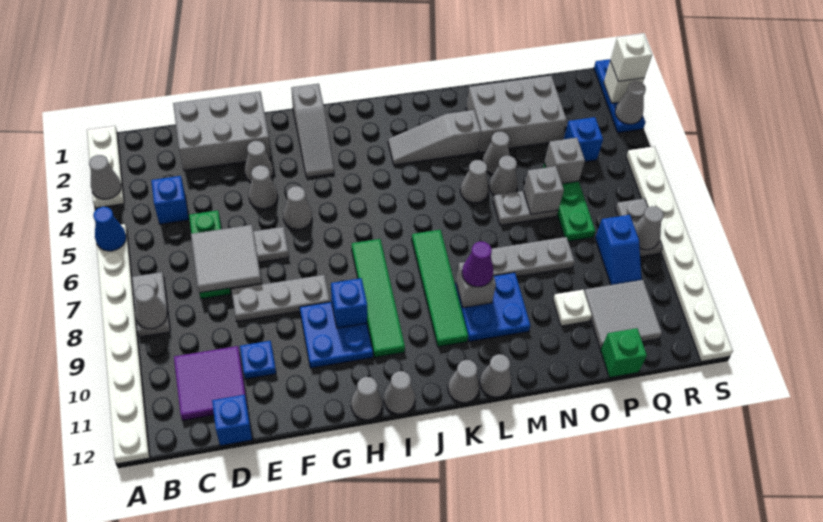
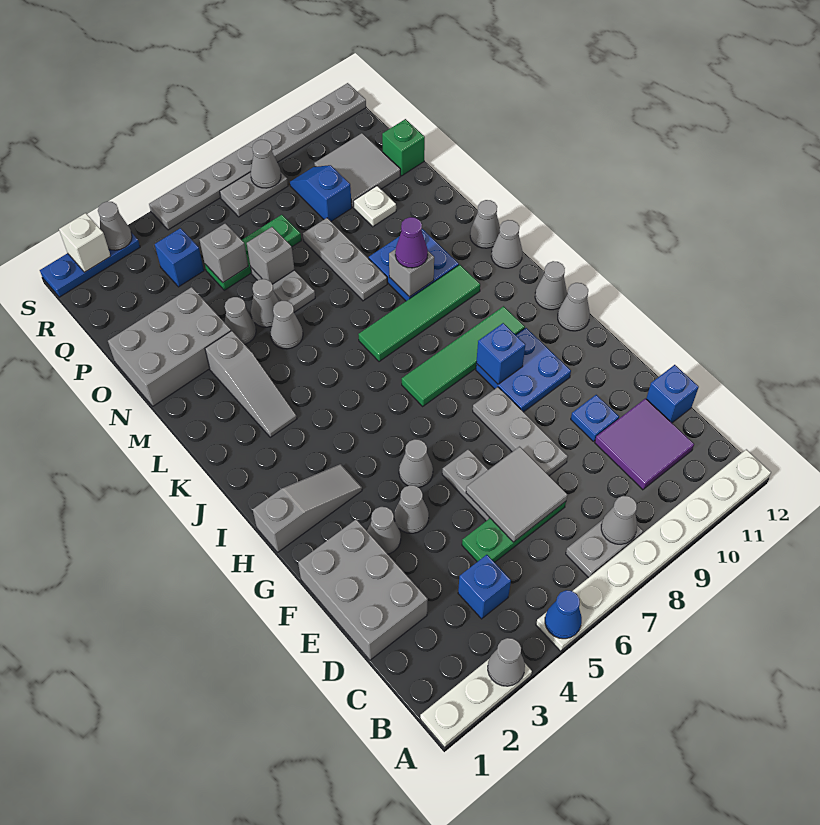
grey brick N2:P3 level 1 -> grey brick N1:O3 level 1
blue slope Q8:Q9 level 1 top 8 -> blue slope P9:Q9 level 1 top P
white brick S2 level 3 -> none
white plate S5:S12 level 1 -> grey plate S5:S12 level 1

